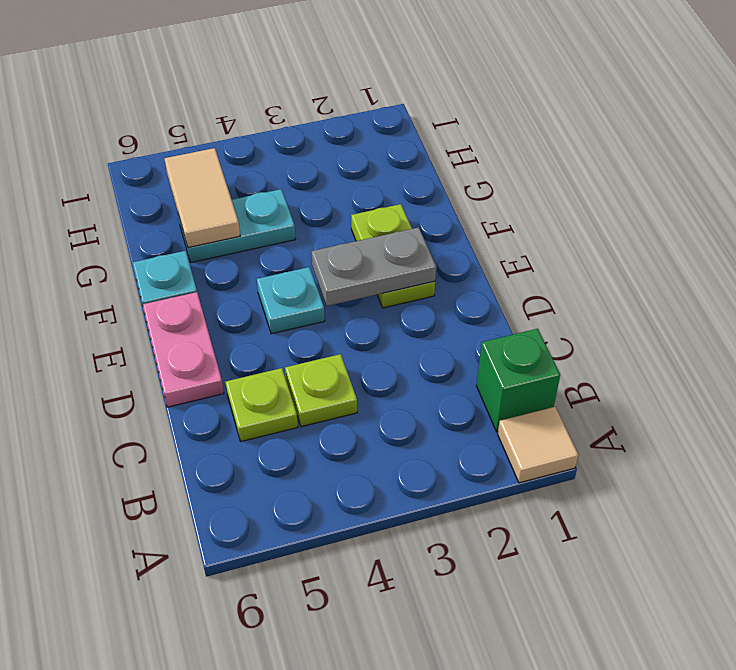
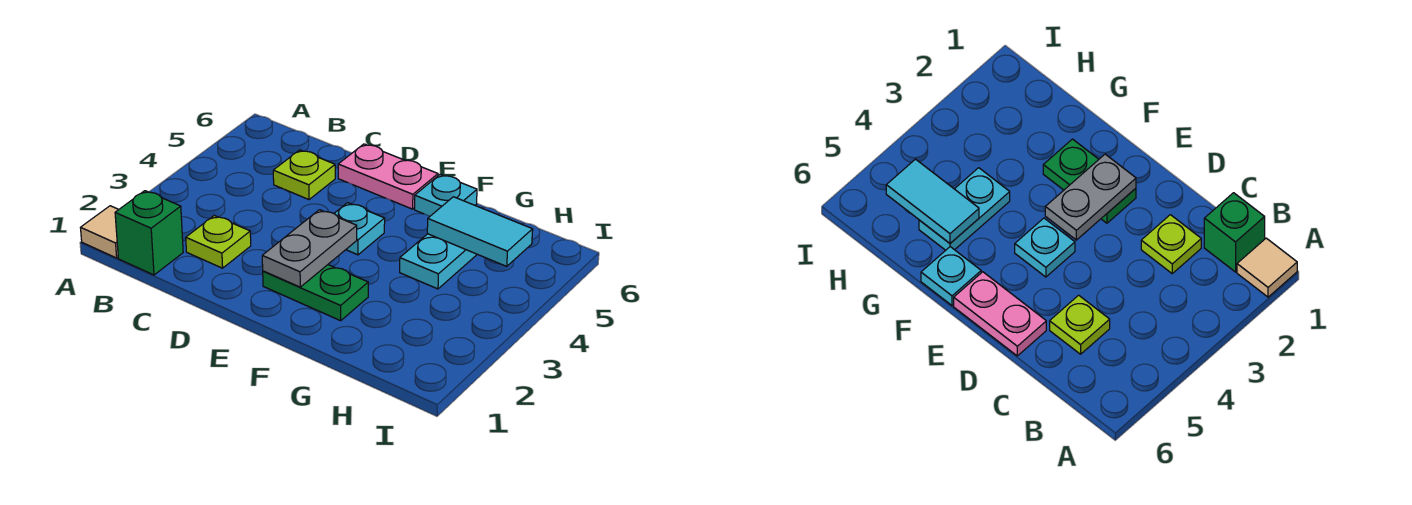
lime plate C4 level 1 -> lime plate C2 level 1
lime plate E2:F2 level 1 -> green plate E2:F2 level 1
tan tile G5:H5 level 2 -> cyan tile G5:H5 level 2

